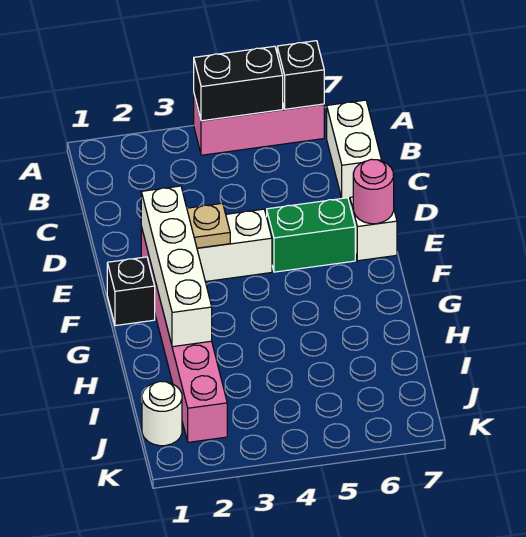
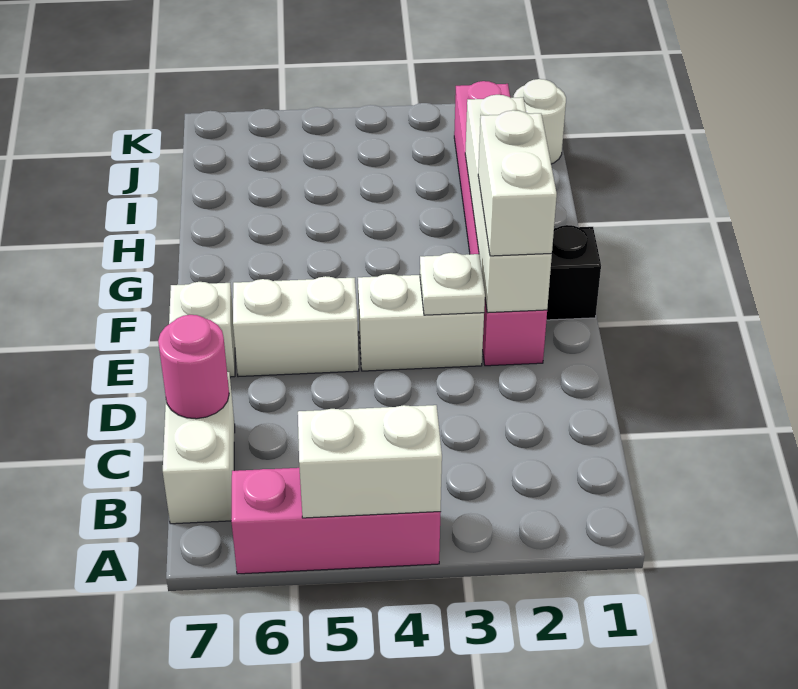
black brick A4:A5 level 2 -> white brick A4:A5 level 2
black brick A6 level 2 -> none
none -> white brick E2:F2 level 3
tan plate E3 level 2 -> white plate E3 level 2
green brick E5:E6 level 1 -> white brick E5:E6 level 1
pink round brick E7 level 2 -> pink round brick C7 level 2

